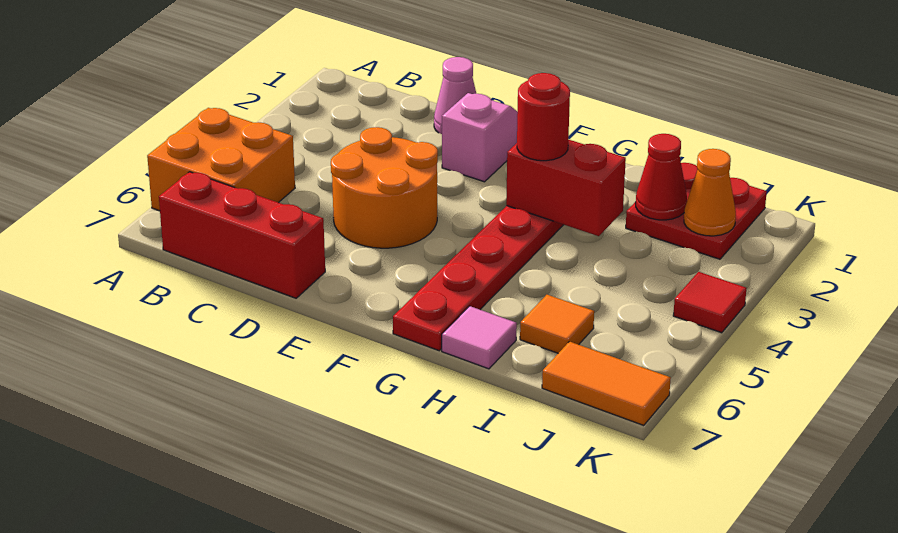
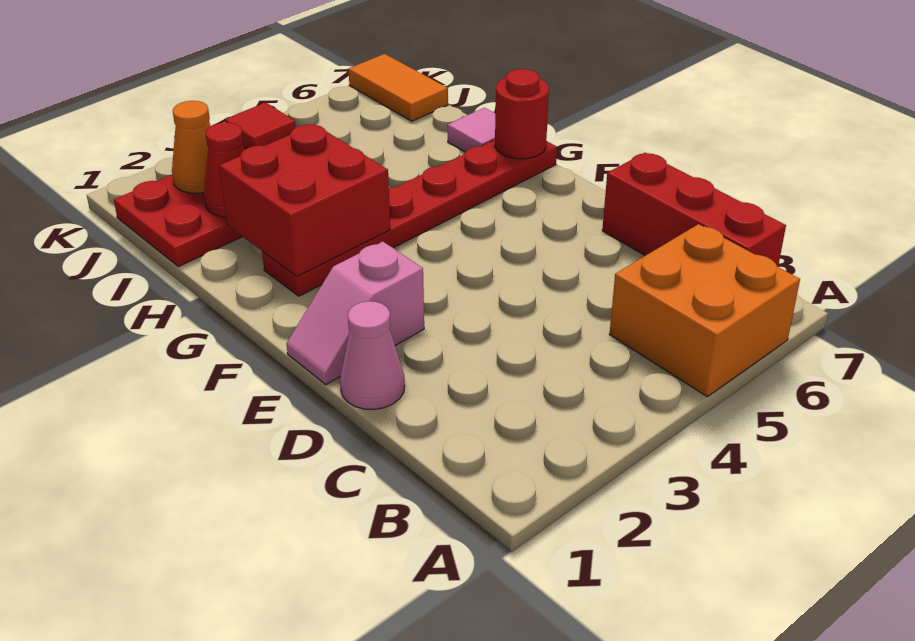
orange round brick D4:E5 level 1 -> none
red brick G3:H3 level 2 -> red brick G2:H3 level 2
red round brick G3 level 3 -> red round brick G7 level 2
orange tile I6 level 1 -> none

